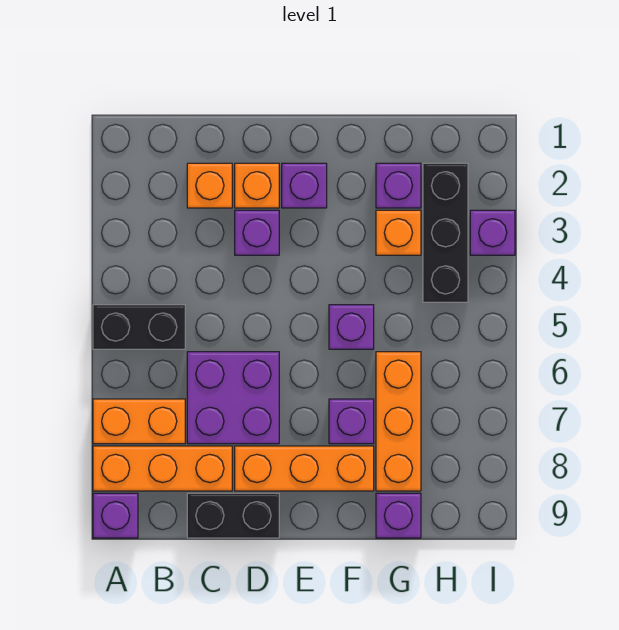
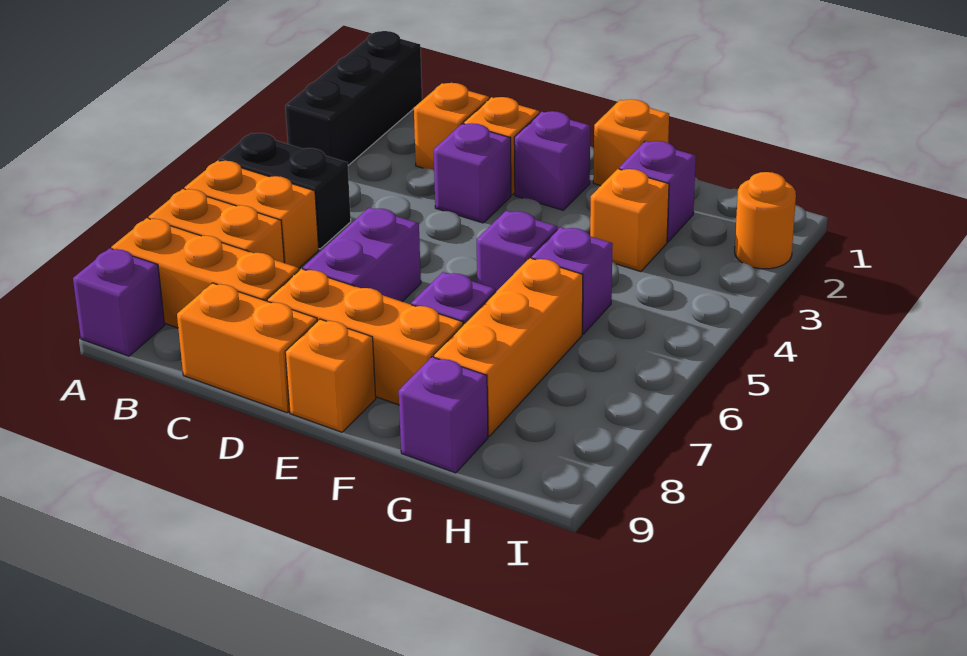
none -> orange brick A6:B6 level 1
purple brick C6:D7 level 1 -> purple brick D6:D7 level 1
black brick C9:D9 level 1 -> orange brick C9:D9 level 1
none -> orange brick E9 level 1
none -> orange brick F1 level 1
black brick H2:H4 level 1 -> black brick A1:A3 level 1
none -> orange round brick I2 level 1
purple brick I3 level 1 -> purple brick G5 level 1

